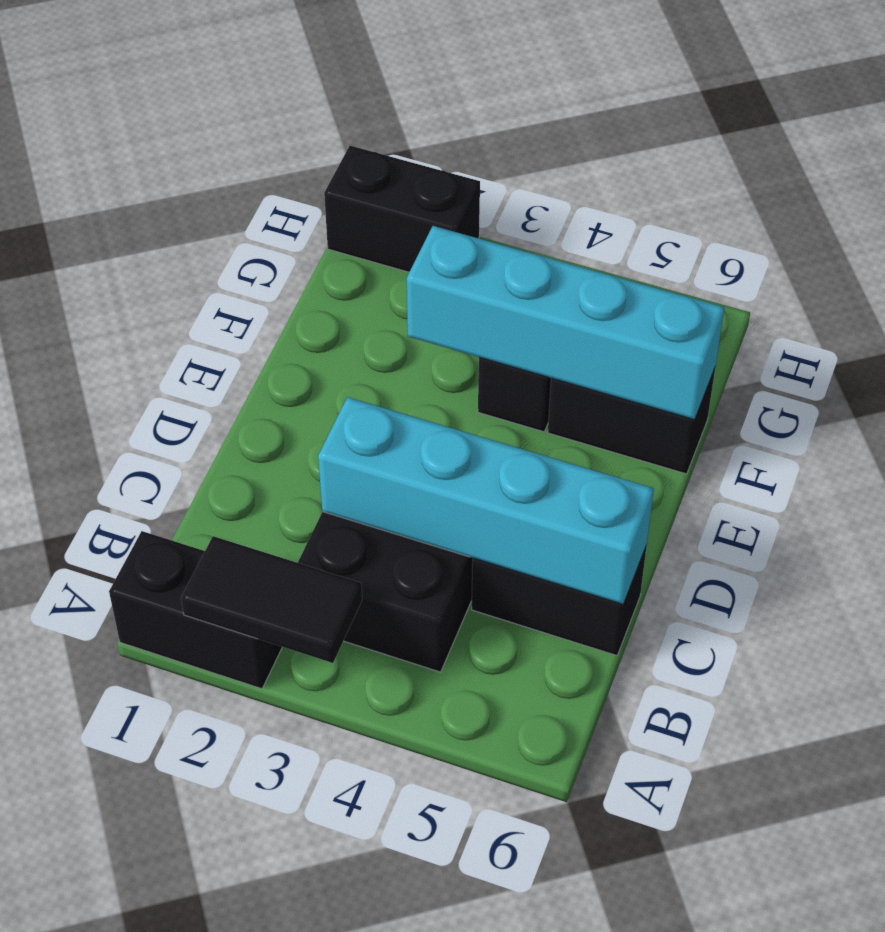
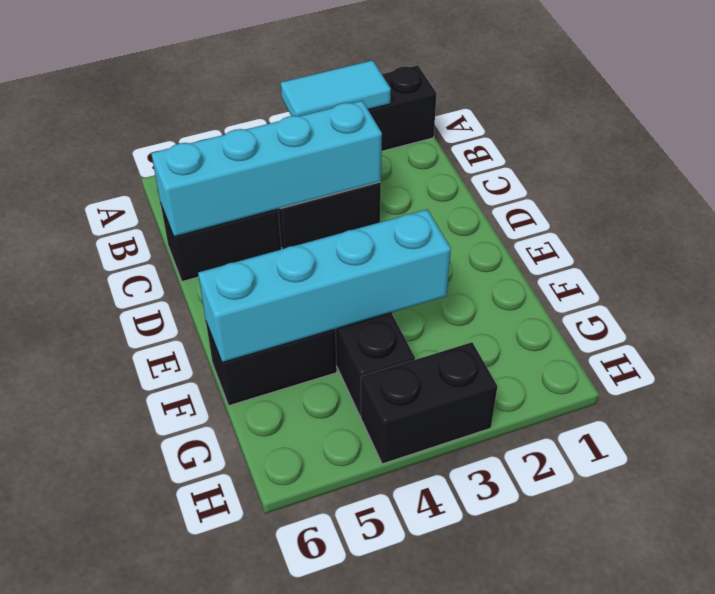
black tile A2:A3 level 2 -> cyan tile A2:A3 level 2
black brick H1:H2 level 1 -> black brick H3:H4 level 1

